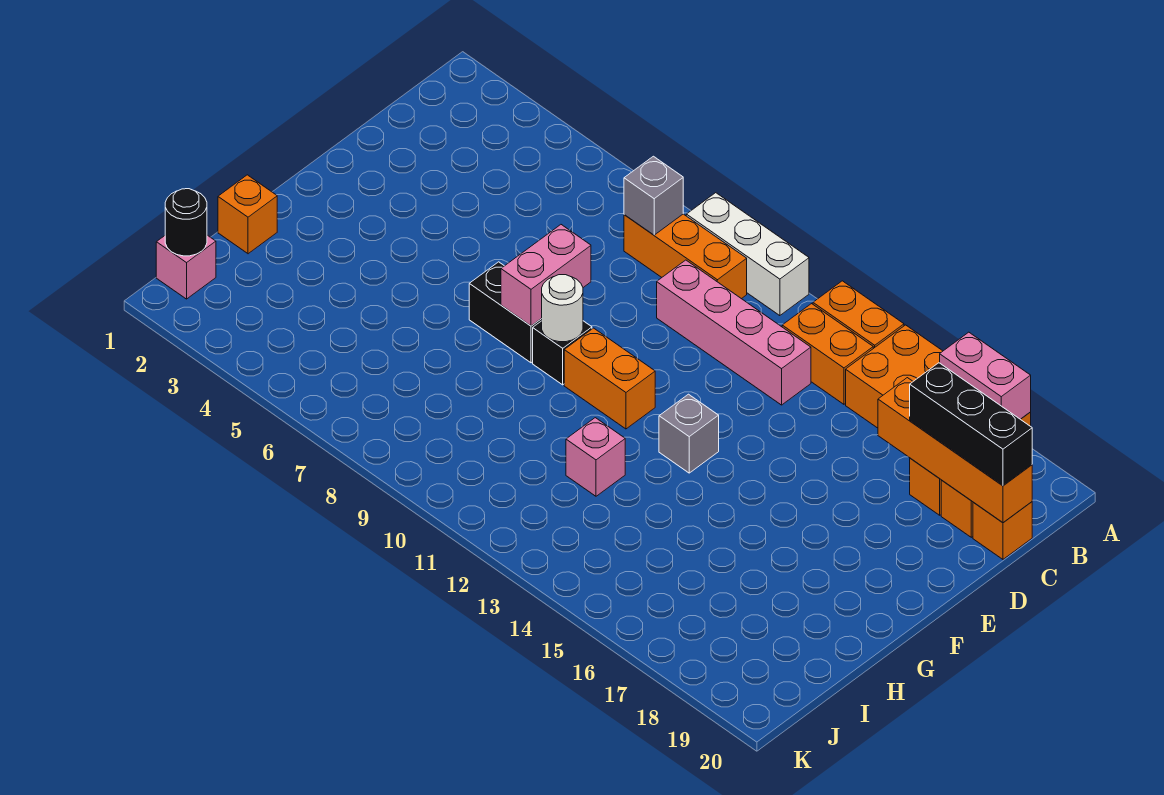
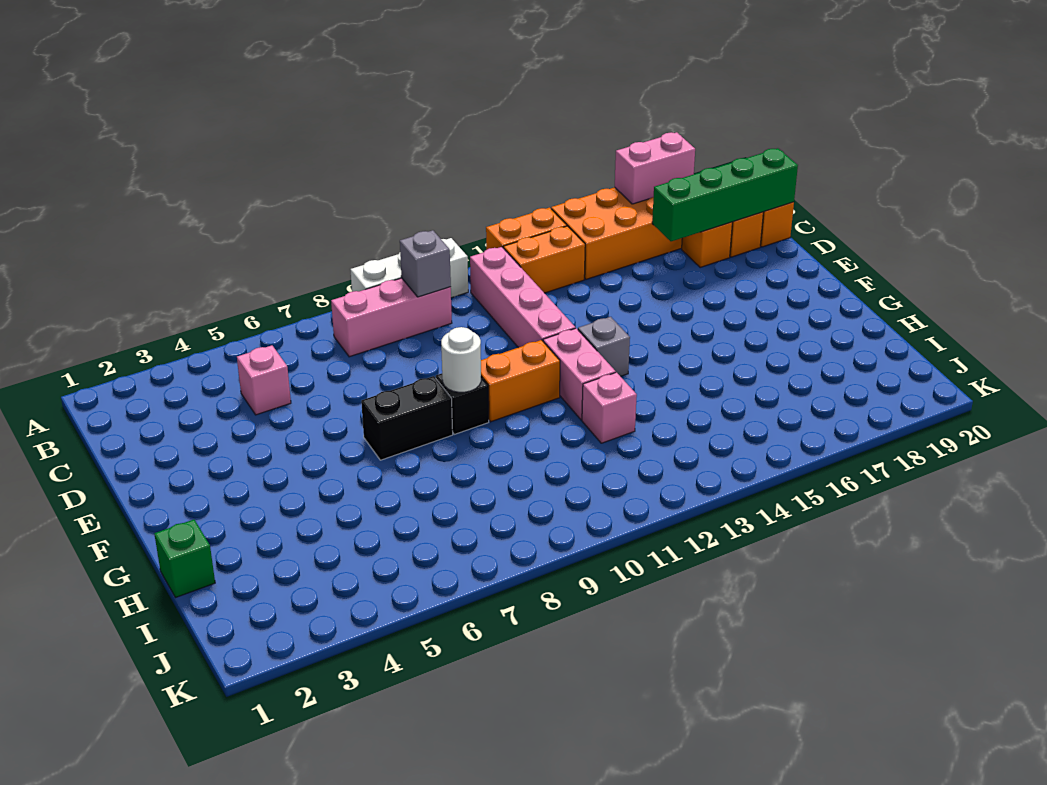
orange brick B8:B10 level 1 -> pink brick B8:B10 level 1
grey brick B8 level 2 -> grey brick B10 level 2
pink brick C10:C13 level 1 -> pink brick B12:E12 level 1
orange brick C17:C20 level 2 -> green brick C17:C20 level 2
black brick C18:C20 level 3 -> none
pink brick E8:F8 level 2 -> pink brick F12:G12 level 1
orange brick H1 level 1 -> green brick H1 level 1
pink brick J1 level 1 -> pink brick C5 level 1
black round brick J1 level 2 -> none

